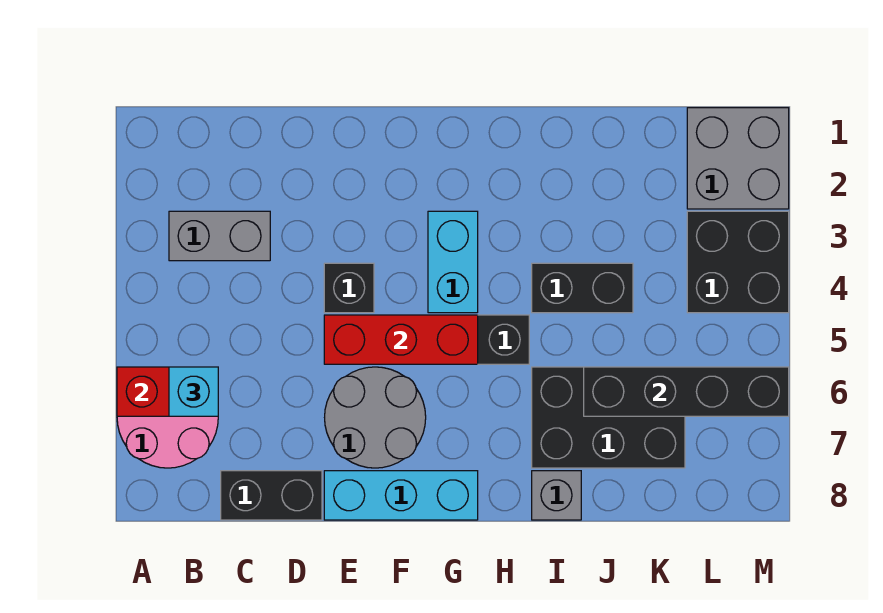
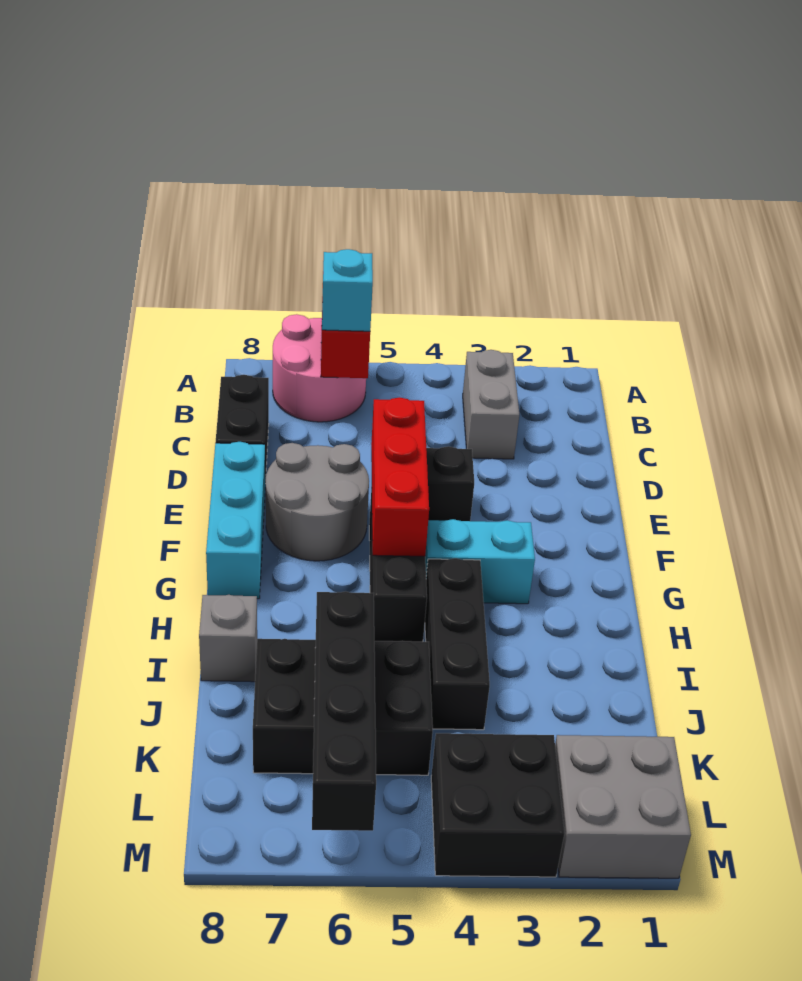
black brick I4:J4 level 1 -> black brick H4:J4 level 1
black brick I6:K7 level 1 -> black brick J5:K7 level 1

